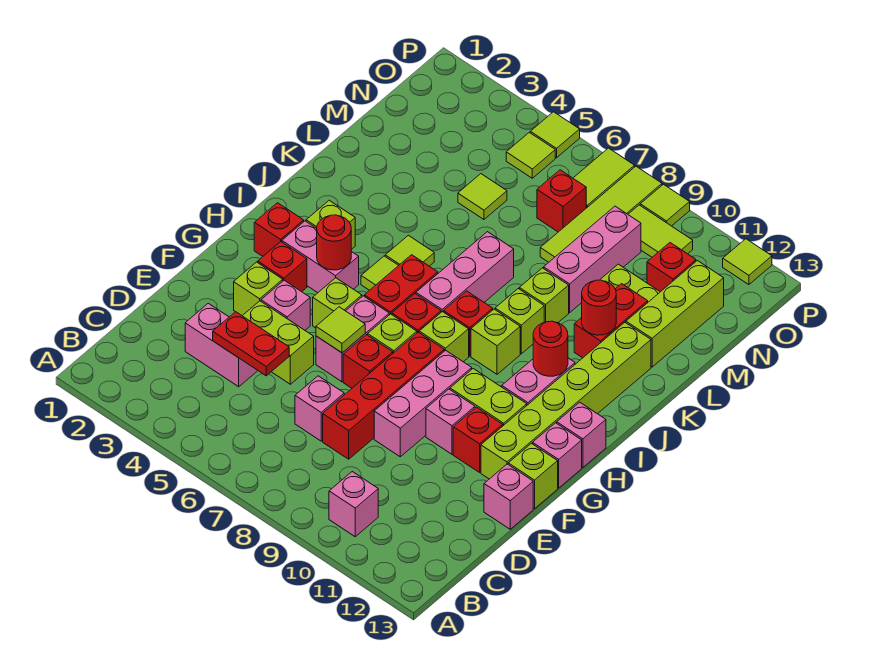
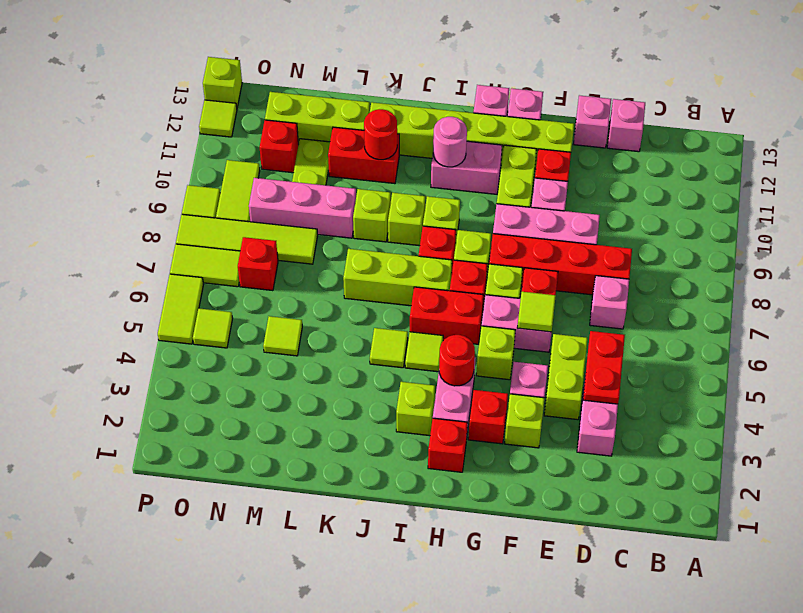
pink brick B10 level 1 -> pink brick D13 level 1
lime brick F13 level 1 -> lime brick P13 level 1
pink brick I7:K7 level 1 -> lime brick I7:K7 level 1
red round brick I11 level 2 -> pink round brick I11 level 2
lime tile P5 level 1 -> lime tile P5:P6 level 1

